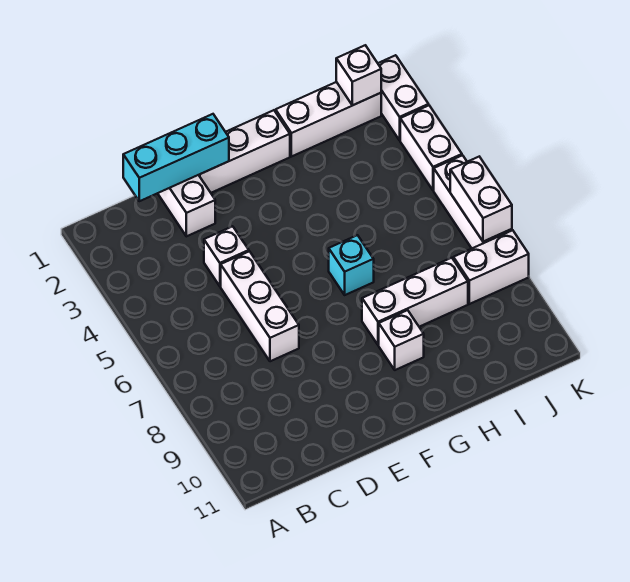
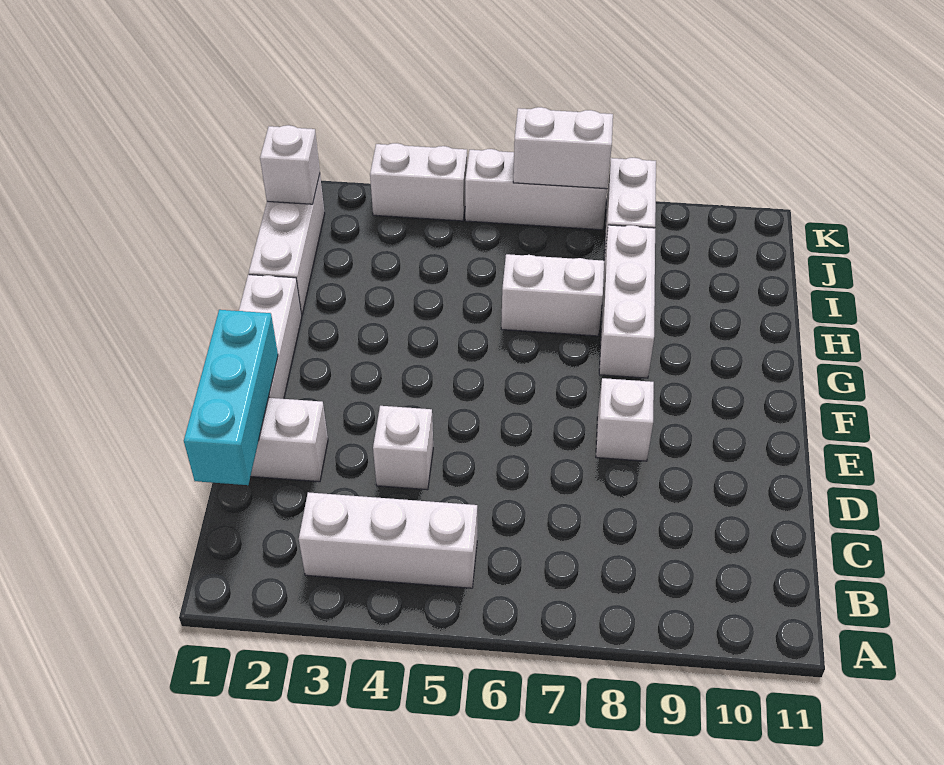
white brick D5:D7 level 1 -> white brick B3:B5 level 1
cyan brick G6 level 1 -> none
white brick G9 level 1 -> white brick E8 level 1
white brick K1:K2 level 1 -> white brick H6:H7 level 1

